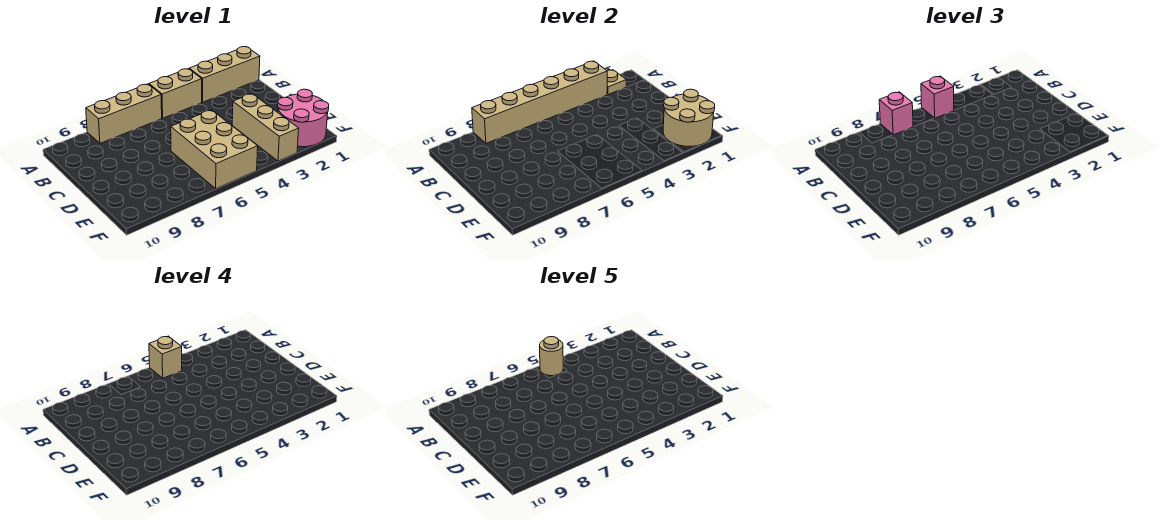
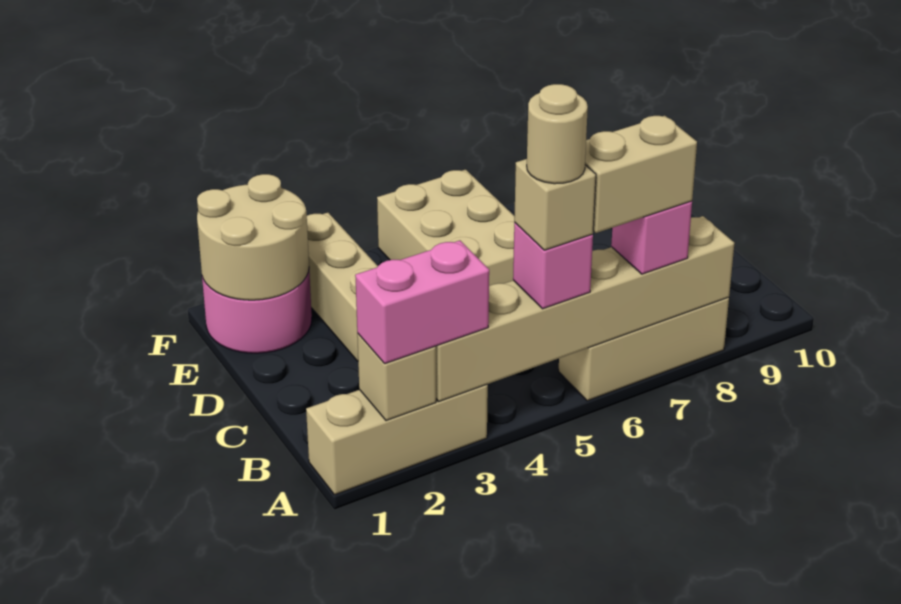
tan plate A2 level 2 -> tan brick A2 level 2
none -> pink brick A2:A3 level 3
tan brick A4:A5 level 1 -> tan brick A6:A7 level 4

